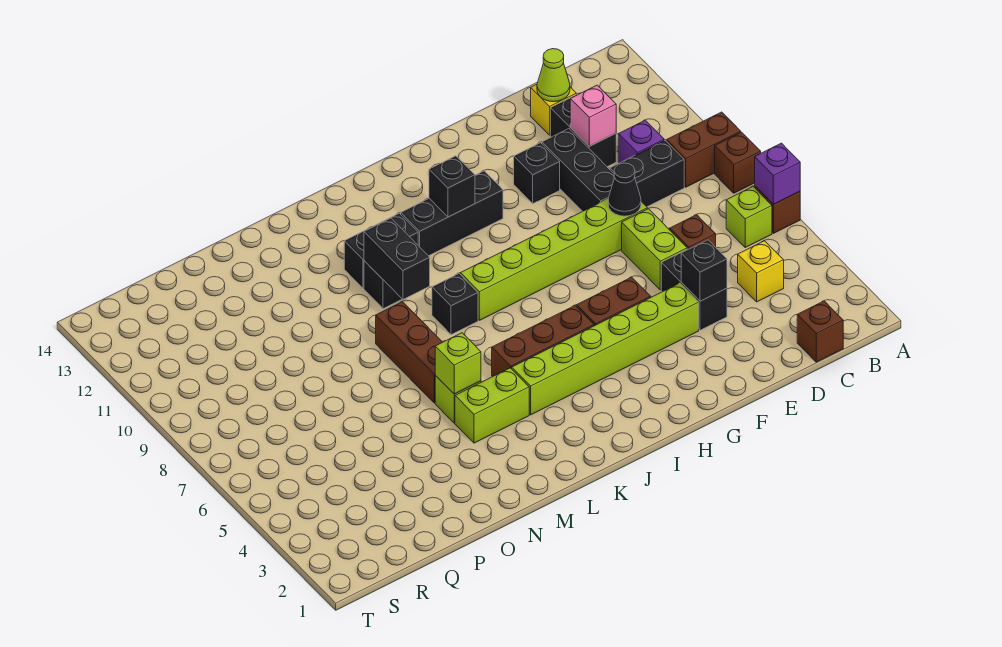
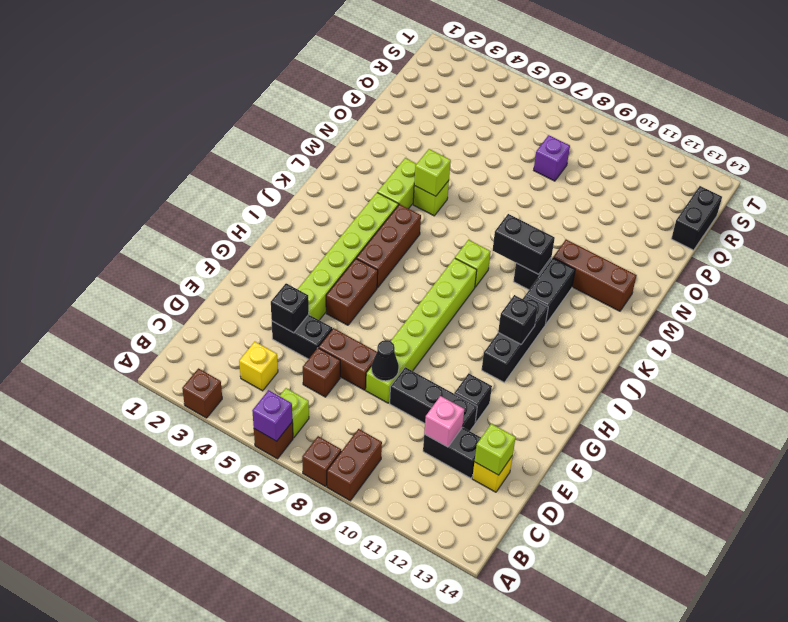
brown brick C1 level 1 -> brown brick A3 level 1
black brick C9:D9 level 1 -> black brick Q14:R14 level 1
purple brick C10 level 1 -> purple brick Q8 level 1
lime cone D13 level 2 -> lime brick D13 level 2
lime brick E6:E7 level 1 -> brown brick E6:E7 level 1
black brick K8 level 1 -> lime brick K8 level 1
brown brick M6:M8 level 1 -> brown brick M11:M13 level 1

